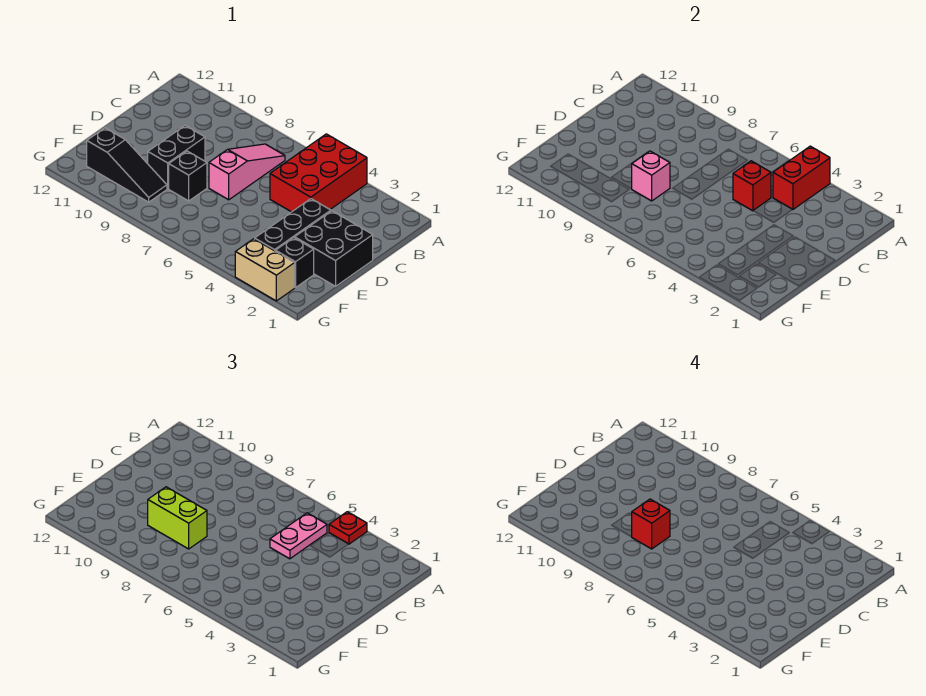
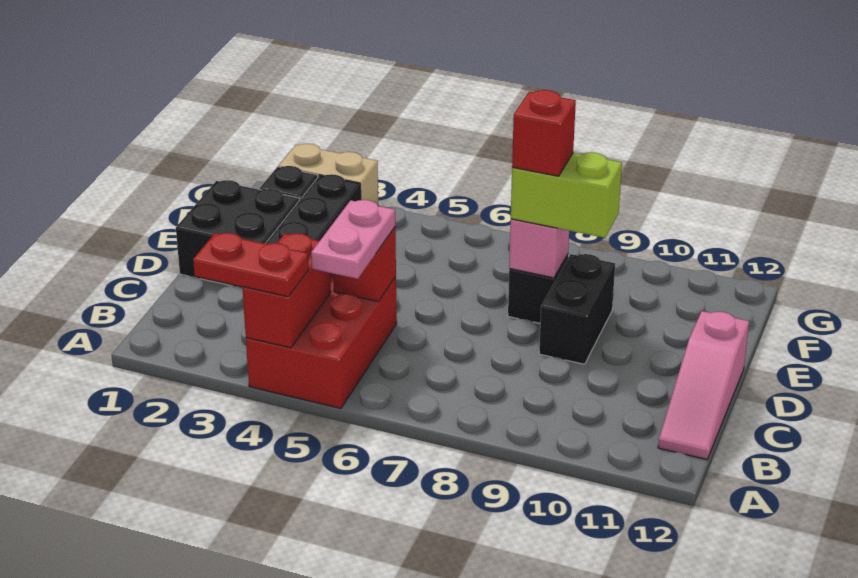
red plate A4 level 3 -> red plate A3:A4 level 3
pink slope B7:D7 level 1 top D -> pink slope B12:D12 level 1 top D
black slope F9:F11 level 1 top 11 -> none

